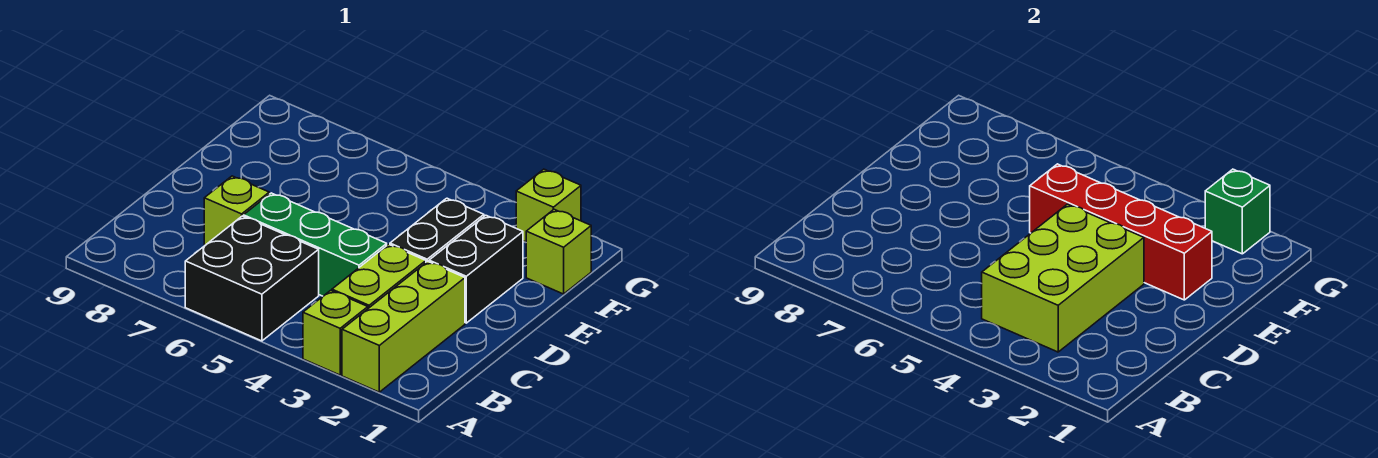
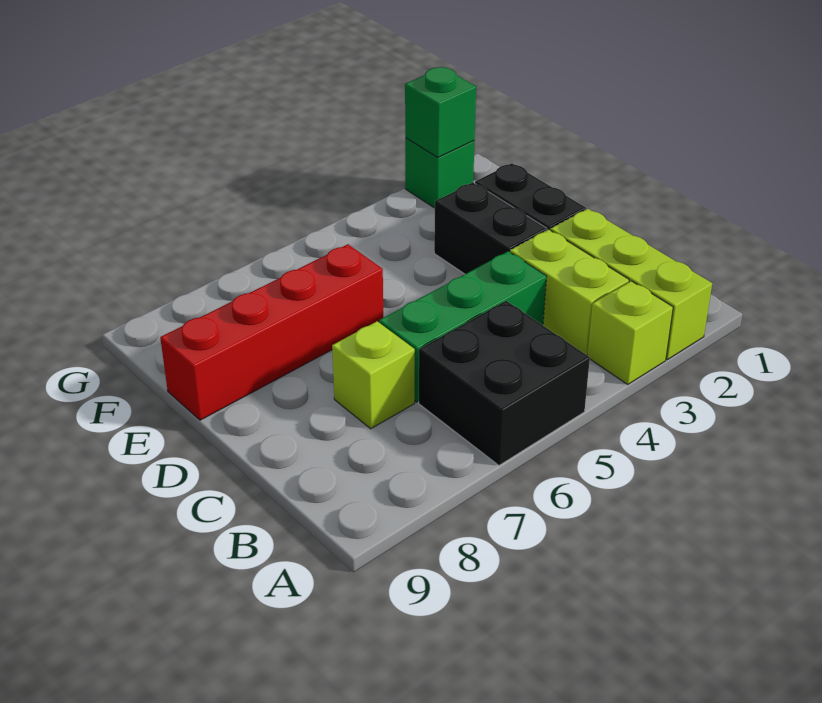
lime brick B3:D4 level 2 -> none
red brick E2:E5 level 2 -> red brick E6:E9 level 1
lime brick F1 level 1 -> none
lime brick G2 level 1 -> green brick G2 level 1

